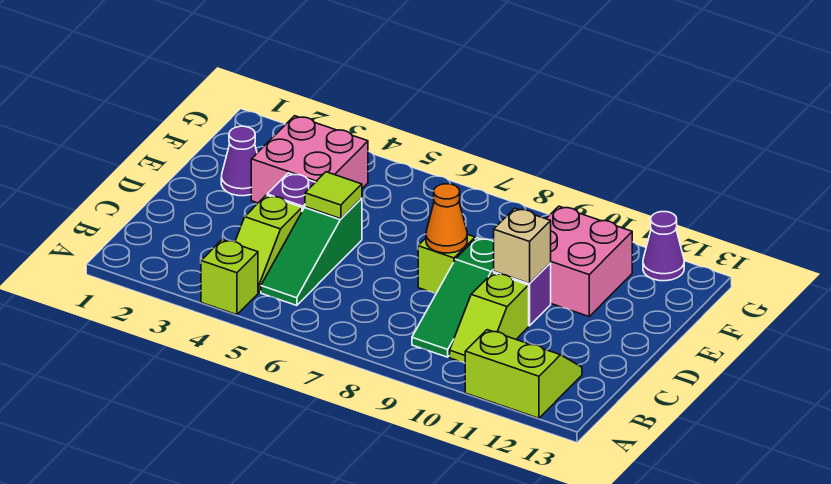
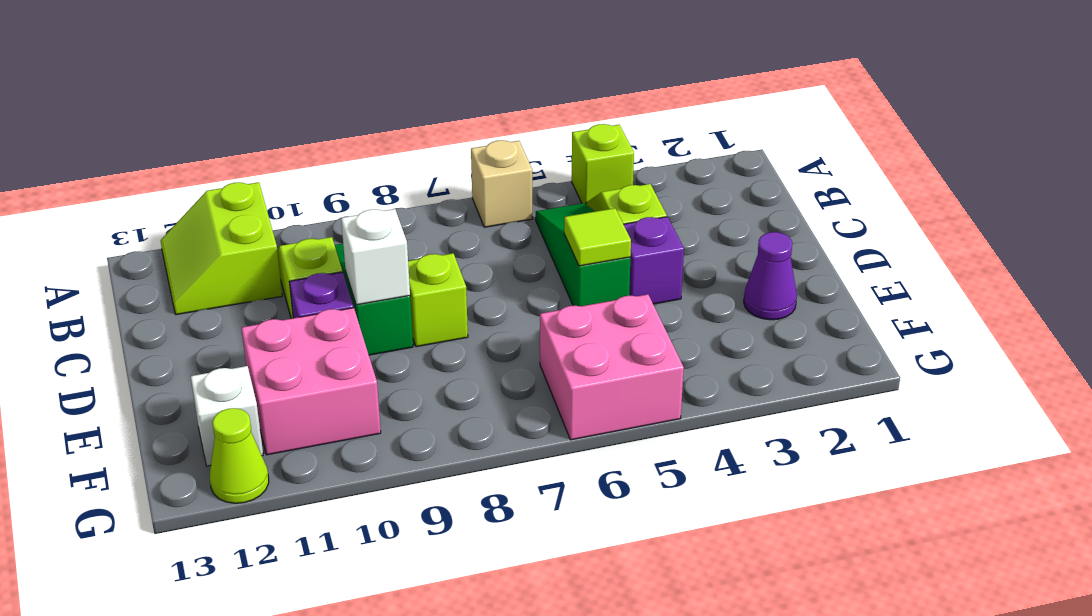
lime slope A11:B12 level 1 top A -> lime slope A11:B12 level 1 top 11
orange cone D8 level 2 -> none
none -> white brick D9 level 2
tan brick D10 level 2 -> tan brick A6 level 1
pink brick E3:F4 level 1 -> pink brick F5:G6 level 1
none -> white brick F12 level 1
purple cone G12 level 1 -> lime cone G12 level 1

